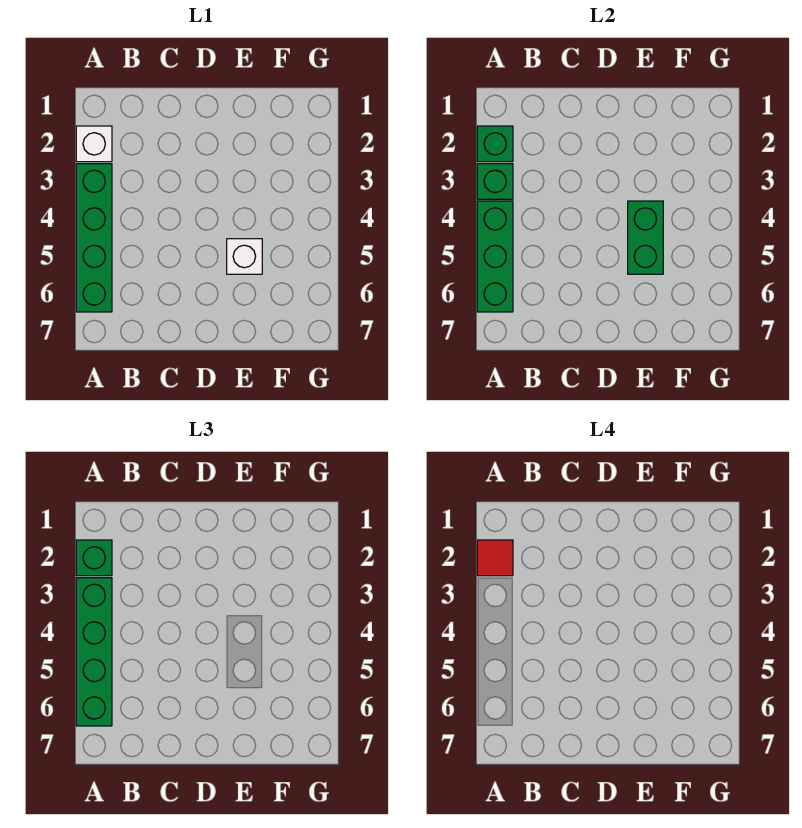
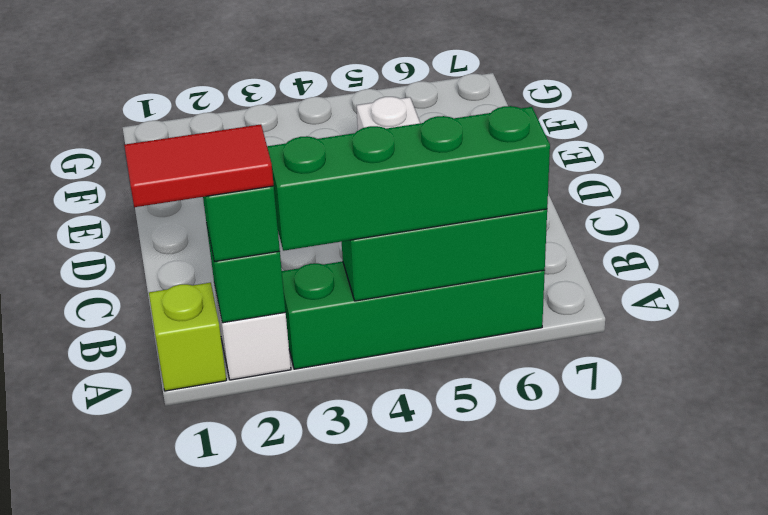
none -> lime brick A1 level 1
red tile A2 level 4 -> red tile A1:A2 level 4
green brick A3 level 2 -> none
green brick E4:E5 level 2 -> none

